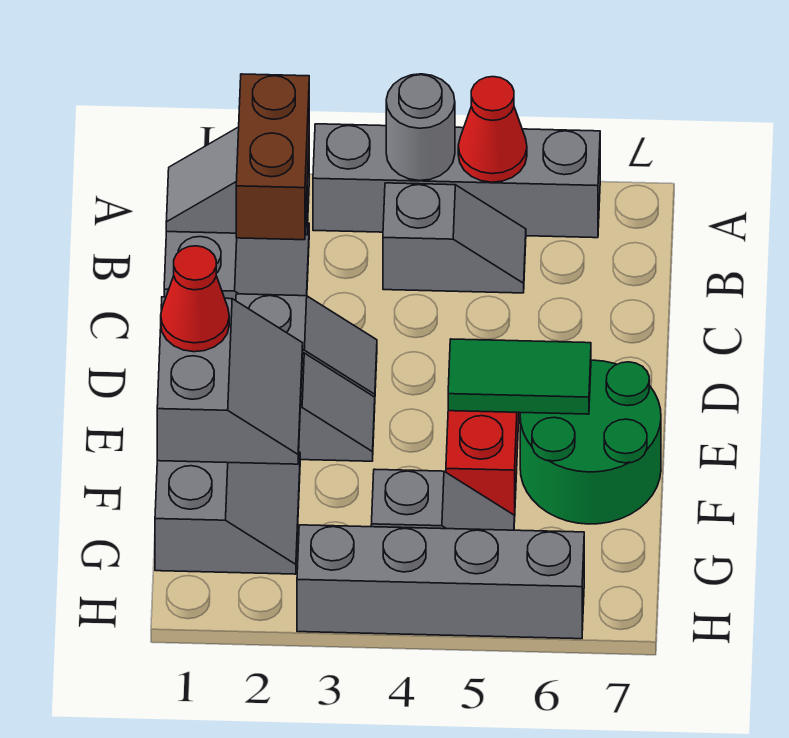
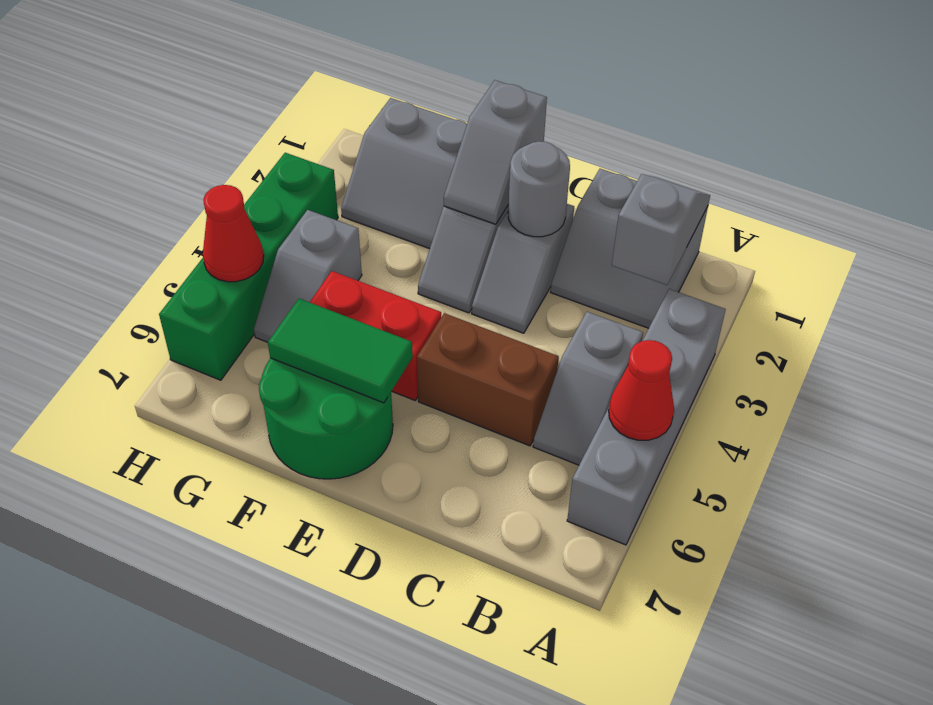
grey round brick A4 level 2 -> grey round brick D2 level 2
brown brick B2:C2 level 3 -> brown brick C5:D5 level 1
grey slope E1:F2 level 2 top 1 -> grey slope E1:E2 level 2 top 1
red cone E1 level 3 -> red cone H5 level 2
green tile E5:E6 level 2 -> green tile E6:F6 level 2
grey brick H3:H6 level 1 -> green brick H3:H6 level 1

